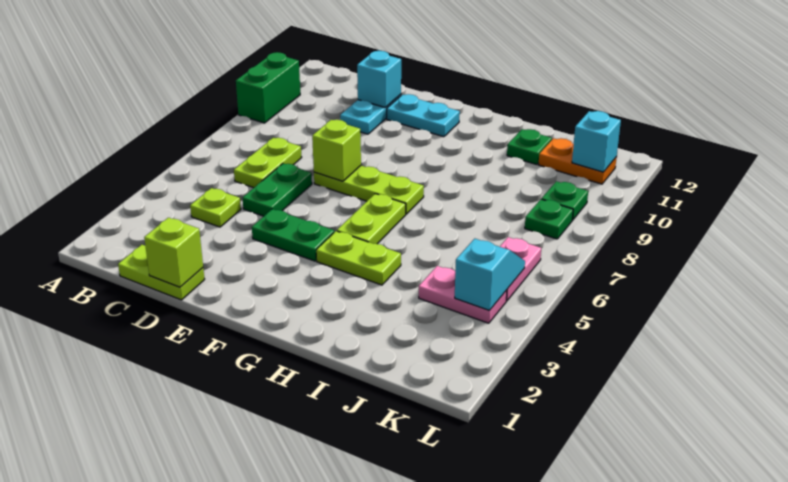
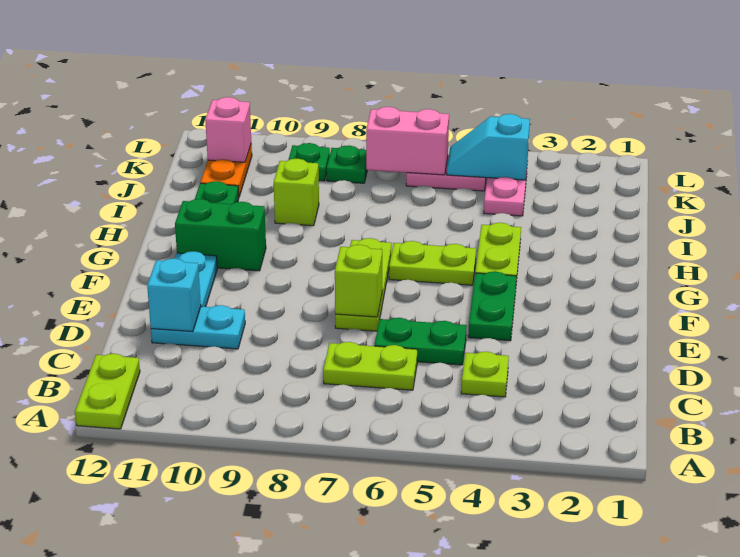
green brick A9:A10 level 1 -> green brick G10:G11 level 1
lime plate C1:D1 level 1 -> lime plate A12:B12 level 1
lime brick D1 level 2 -> lime brick I9 level 1
none -> pink brick K6:K7 level 2
cyan brick K11 level 2 -> pink brick K11 level 2

